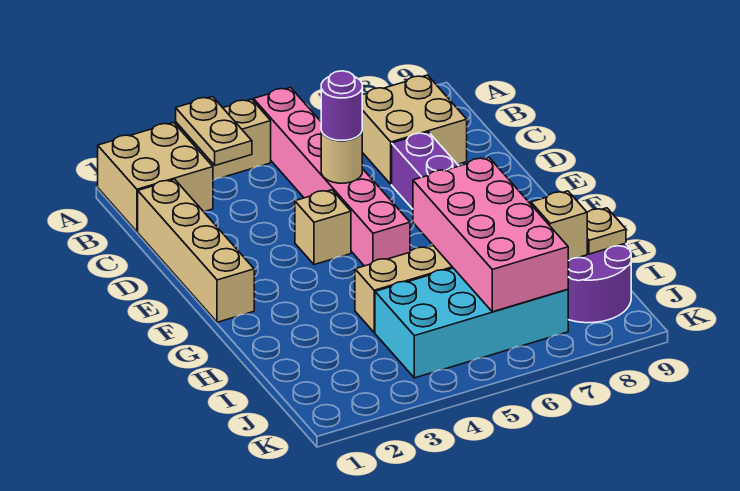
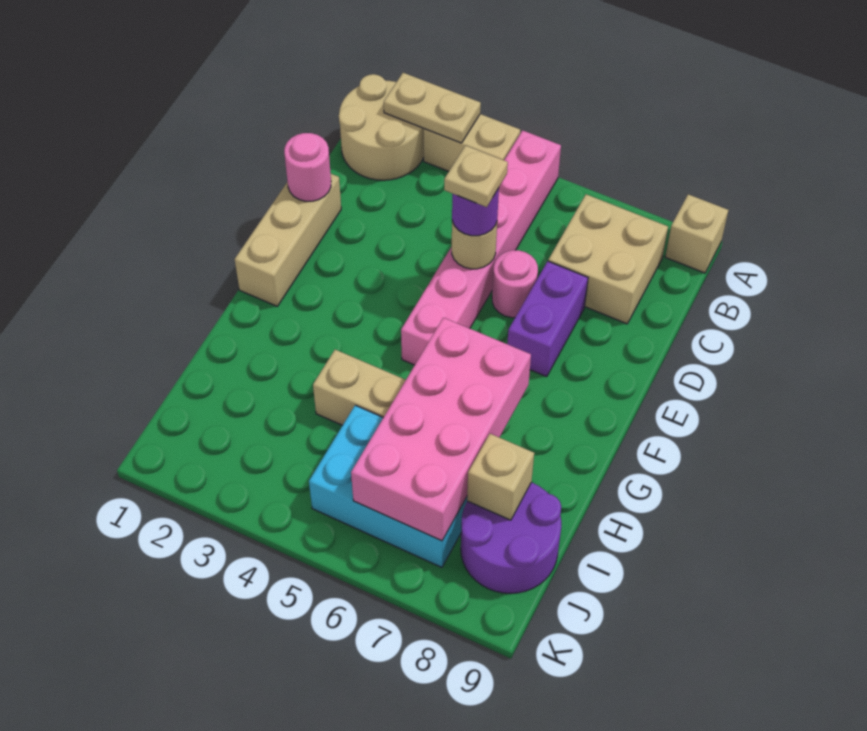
tan brick A1:B2 level 1 -> tan round brick A1:B2 level 1
tan plate A3:B3 level 2 -> tan plate A2:A3 level 2
tan brick C1:F1 level 1 -> tan brick D1:F1 level 1
none -> pink round brick D1 level 2
none -> pink round brick D6 level 1
tan brick E4 level 1 -> tan brick A9 level 1
cyan brick I4:J7 level 1 -> cyan brick I5:J7 level 1
tan plate I9 level 2 -> tan plate D5 level 4

